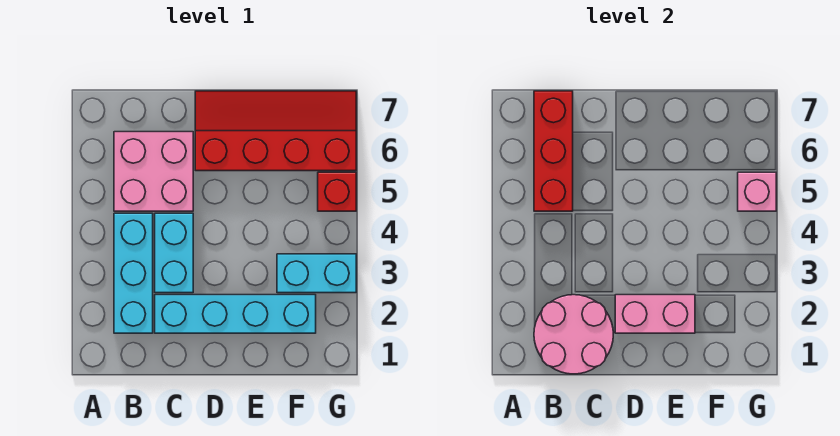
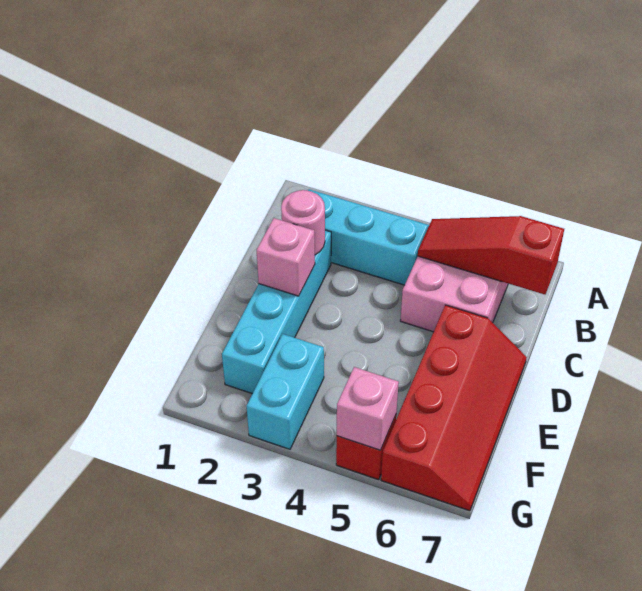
pink round brick B1:C2 level 2 -> pink round brick C2 level 2
red brick B5:B7 level 2 -> red slope B5:B7 level 2 top 7
cyan brick C3:C4 level 1 -> none
pink brick D2:E2 level 2 -> pink brick D2 level 2

